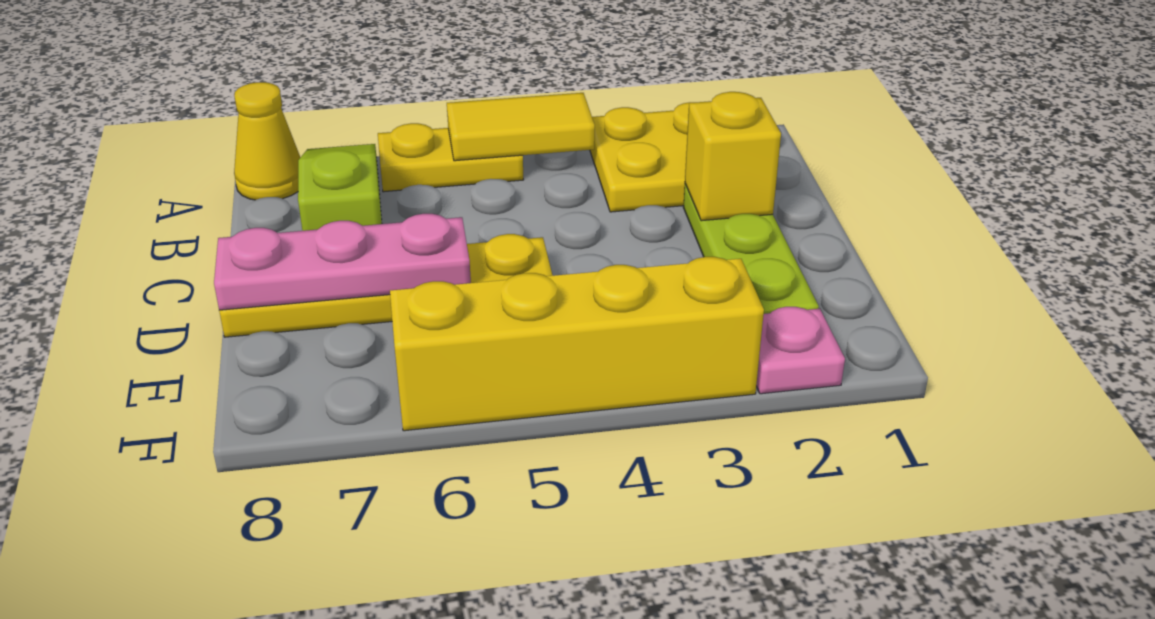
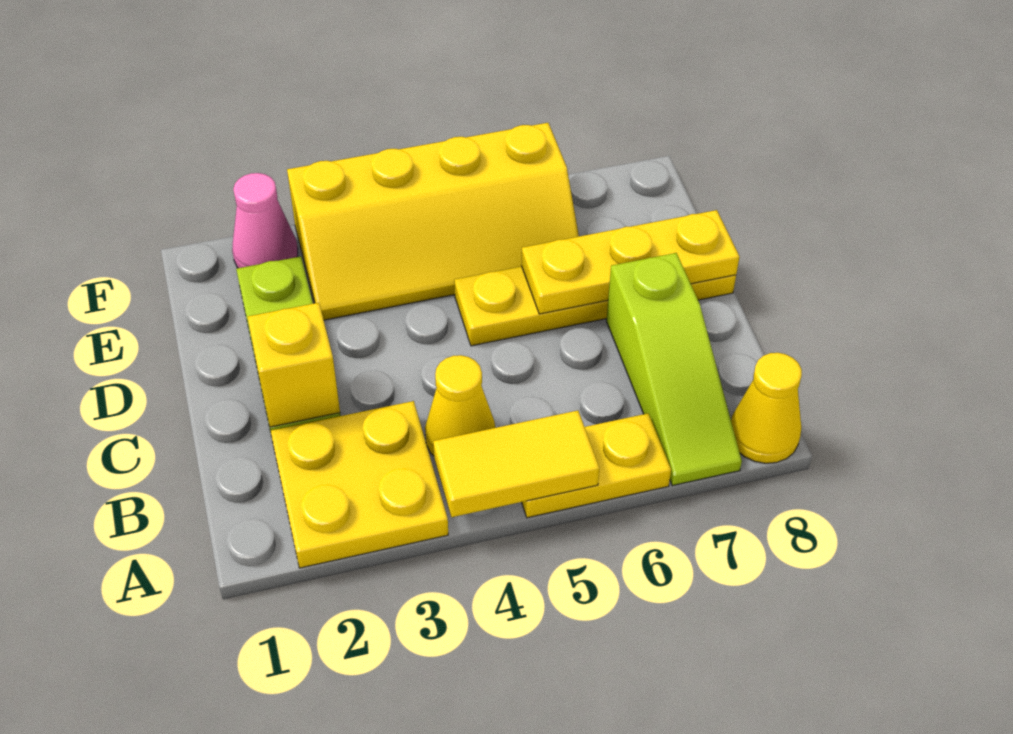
none -> yellow cone B4 level 1
pink plate D6:D8 level 2 -> yellow plate D6:D8 level 2
pink plate F2 level 1 -> pink cone F2 level 1

